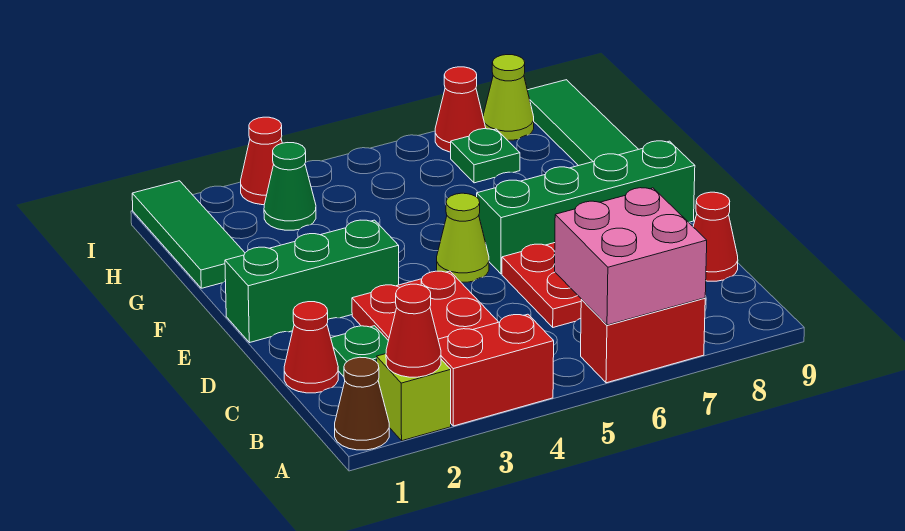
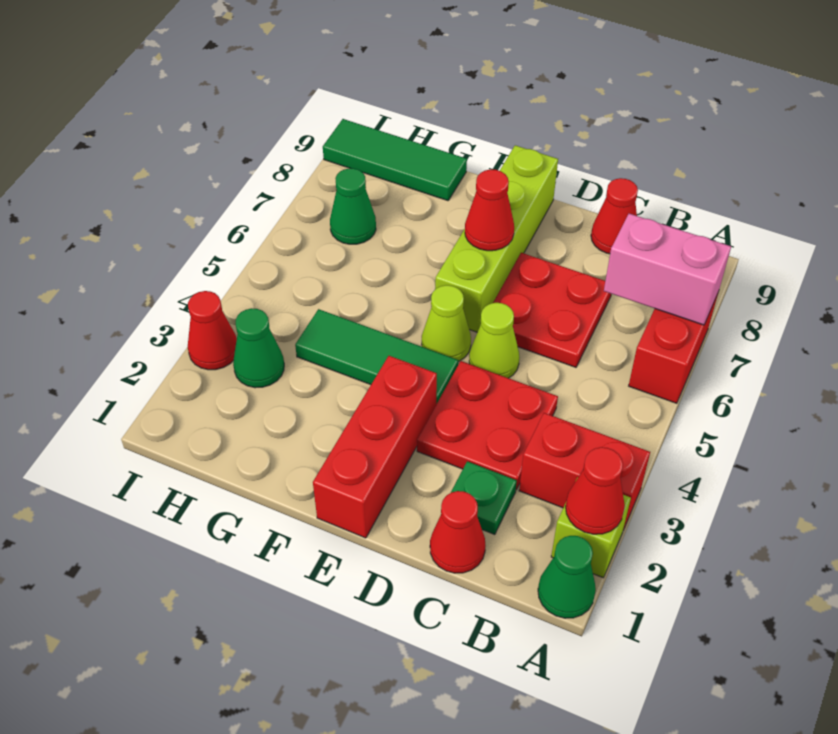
brown cone A1 level 1 -> green cone A1 level 1
red brick A3:A4 level 1 -> red brick A3:B3 level 1
pink brick A6:B7 level 2 -> pink brick A7:B7 level 2
green brick E1:E3 level 1 -> red brick E1:E3 level 1
green brick E6:E9 level 1 -> lime brick E6:E9 level 1
green tile G1:I1 level 1 -> green tile E4:G4 level 1
green plate H7 level 1 -> green cone H7 level 1
red cone I7 level 1 -> red cone E7 level 2
lime cone I8 level 1 -> lime cone D5 level 1

